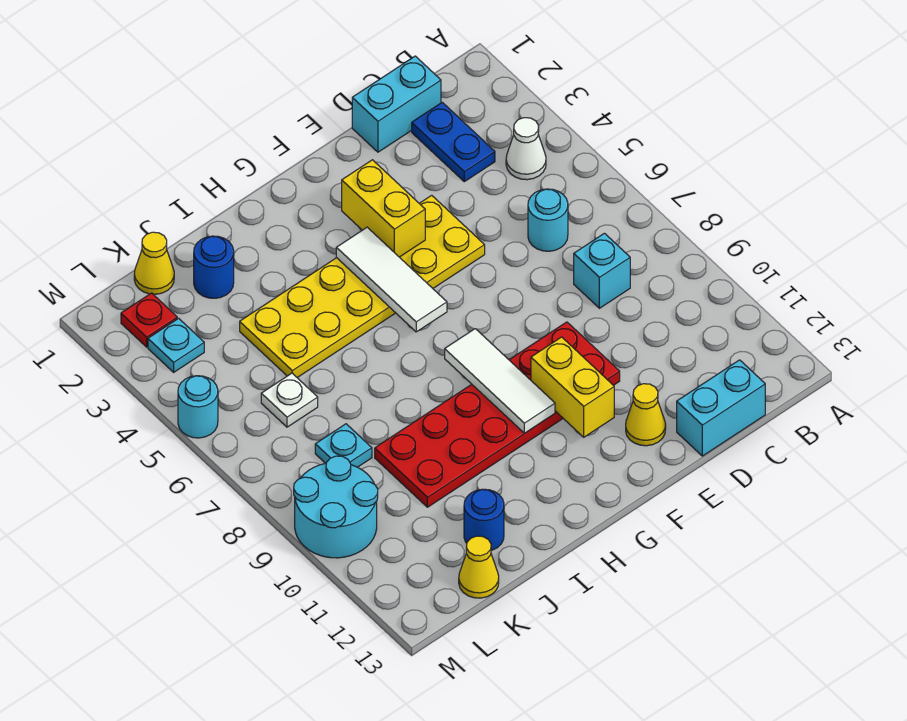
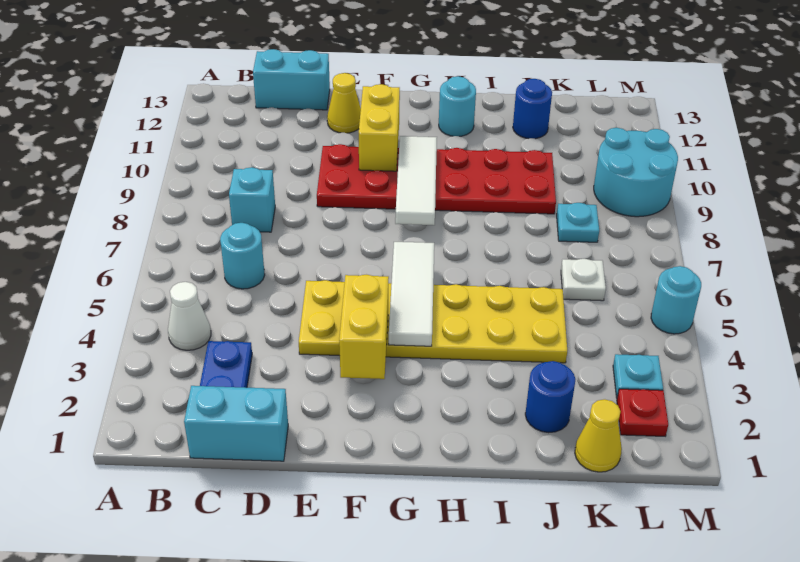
none -> cyan round brick H12 level 1
yellow cone K13 level 1 -> none

